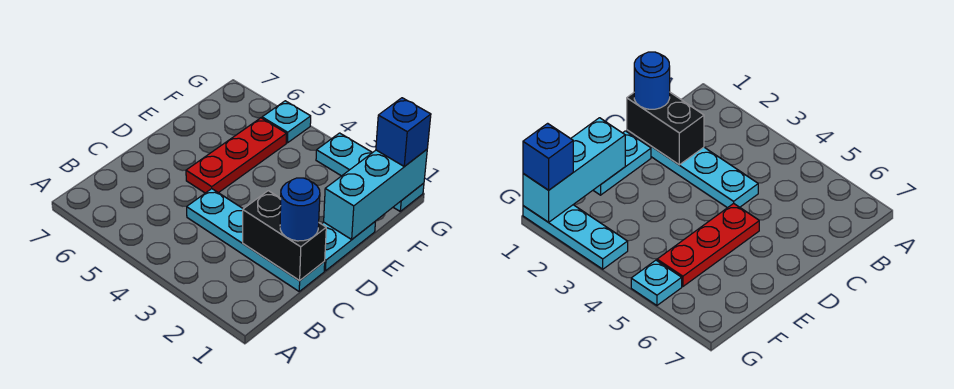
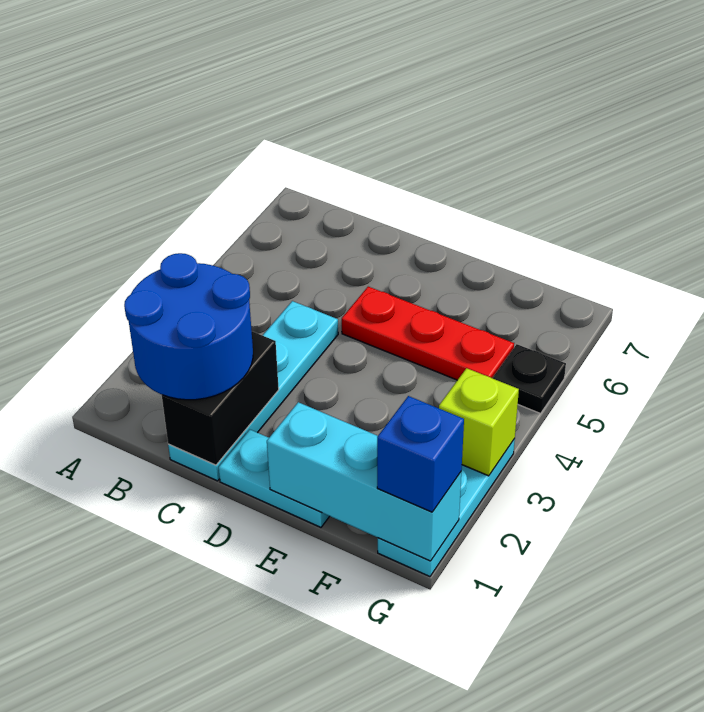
blue round brick C1 level 3 -> blue round brick B1:C2 level 3
none -> lime brick G3 level 2
cyan plate G5 level 1 -> black plate G5 level 1

